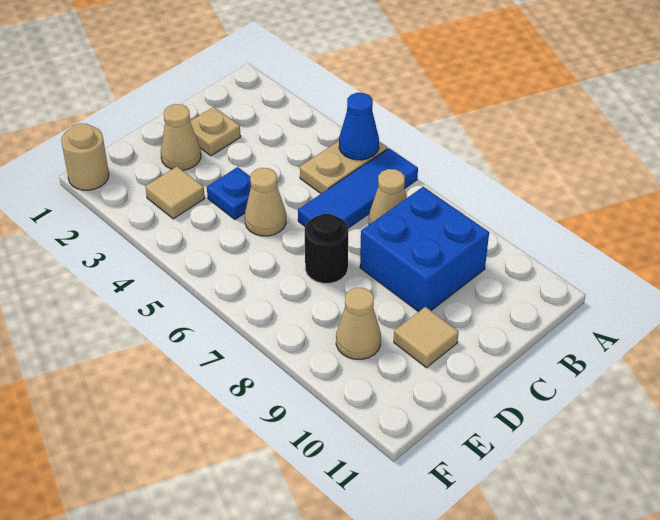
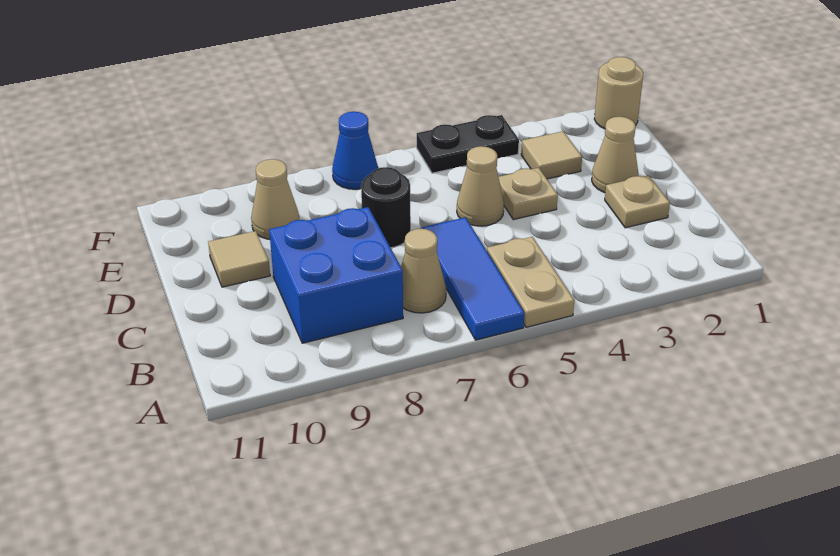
blue cone A5 level 2 -> blue cone F7 level 1
blue plate D4 level 1 -> tan plate D4 level 1
none -> black plate F4:F5 level 1

